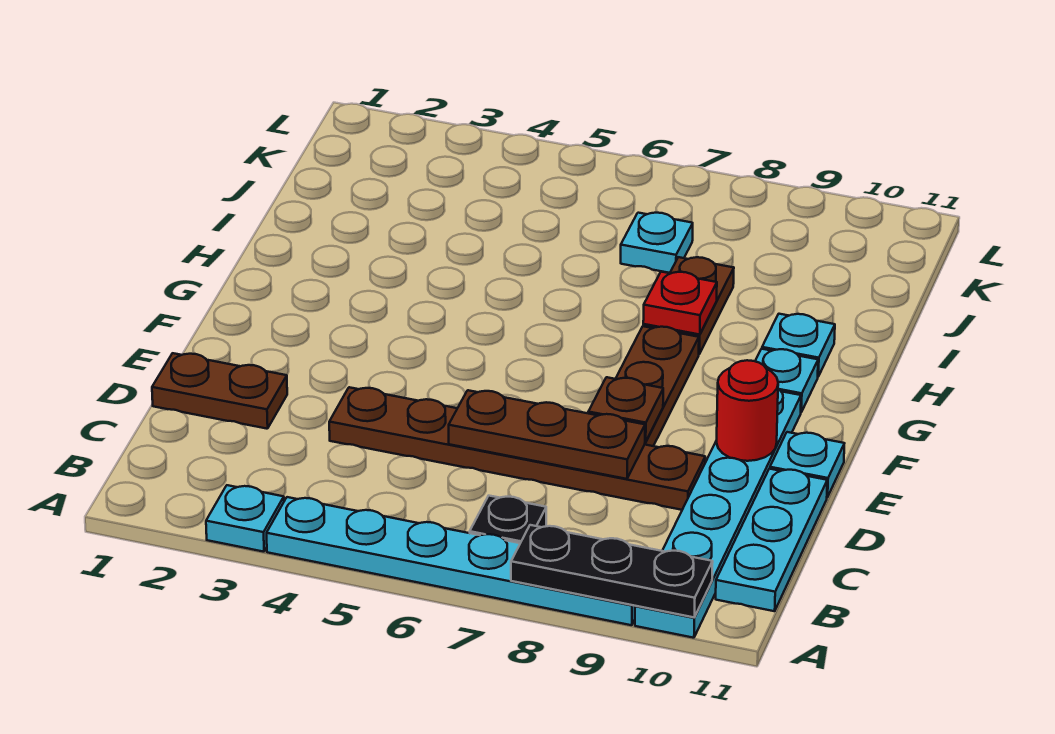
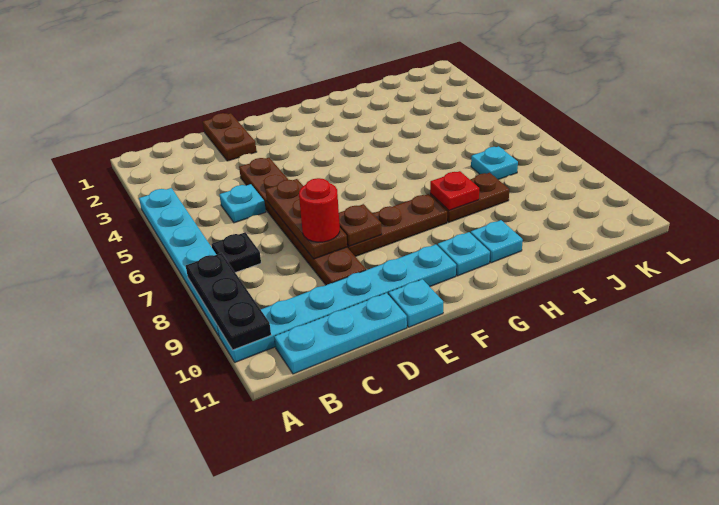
cyan plate A3 level 1 -> cyan plate C5 level 1
red round brick E10 level 2 -> red round brick D8 level 3

